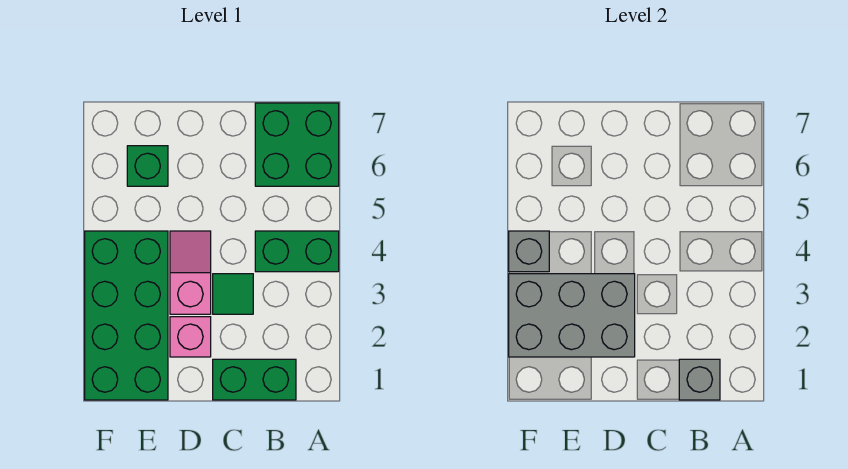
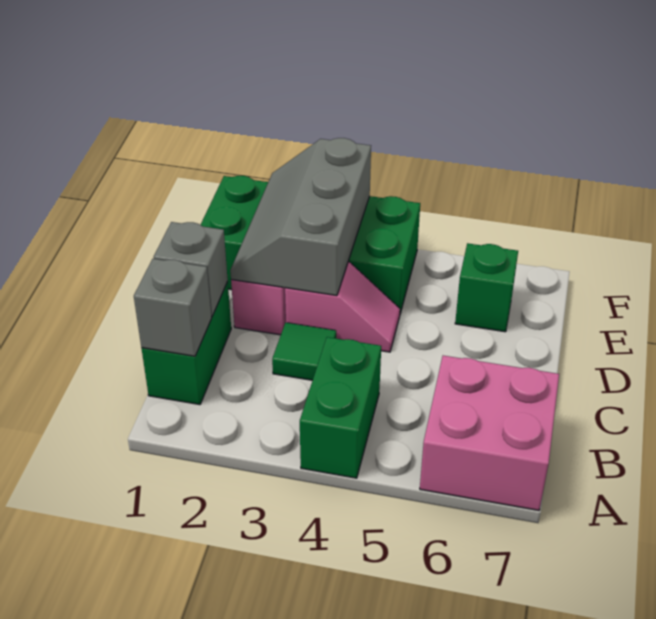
green brick A6:B7 level 1 -> pink brick A6:B7 level 1
grey brick D2:F3 level 2 -> grey slope D2:F3 level 2 top 3
grey brick F4 level 2 -> grey brick C1 level 2

